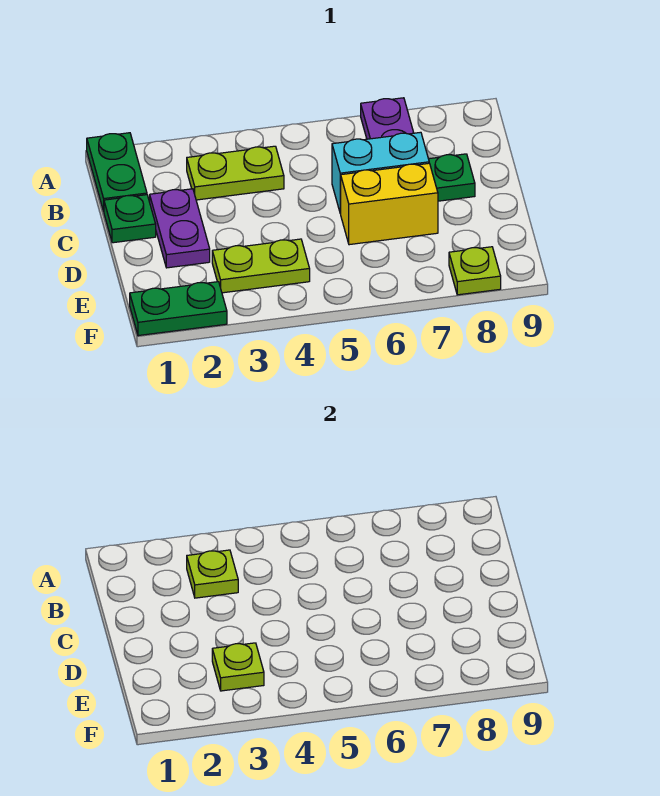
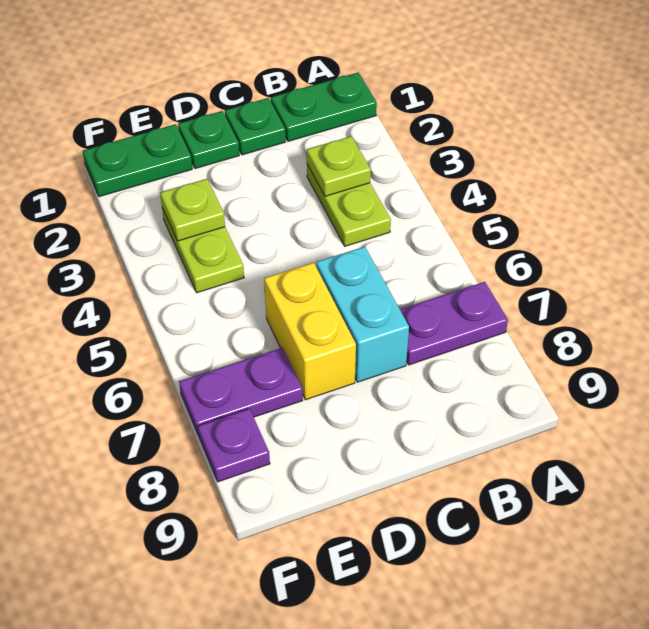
purple plate C2:D2 level 1 -> purple plate E7:F7 level 1
green plate C8 level 1 -> green plate D1 level 1
green plate F1:F2 level 1 -> green plate E1:F1 level 1
lime plate F8 level 1 -> purple plate F8 level 1

